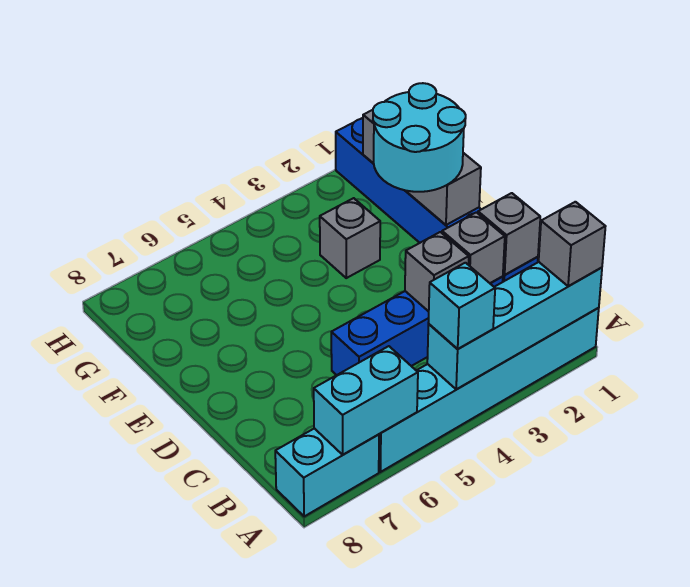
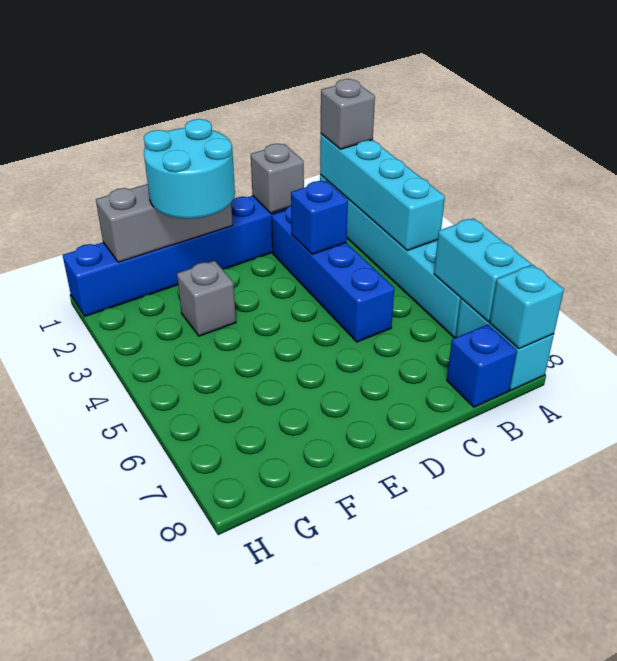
cyan brick A4 level 3 -> cyan brick A8 level 2
none -> blue brick B8 level 1
grey brick C2 level 2 -> none
grey brick C3 level 2 -> blue brick C3 level 2

